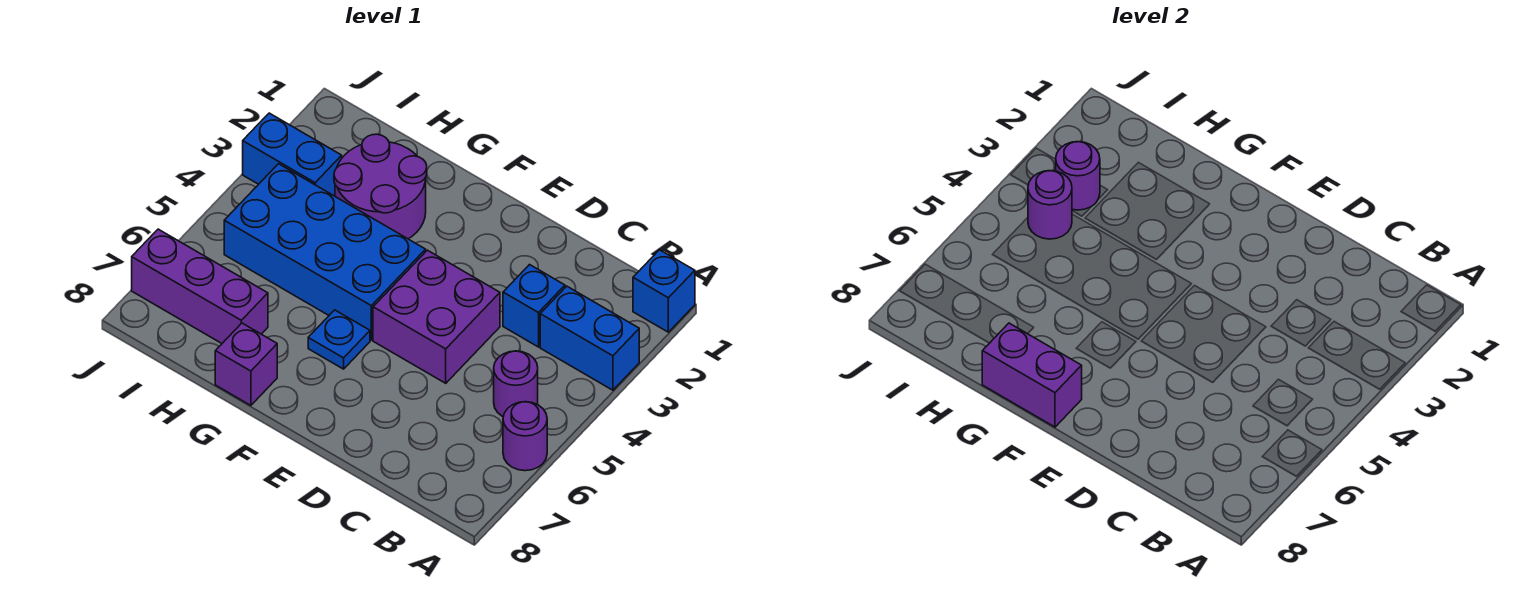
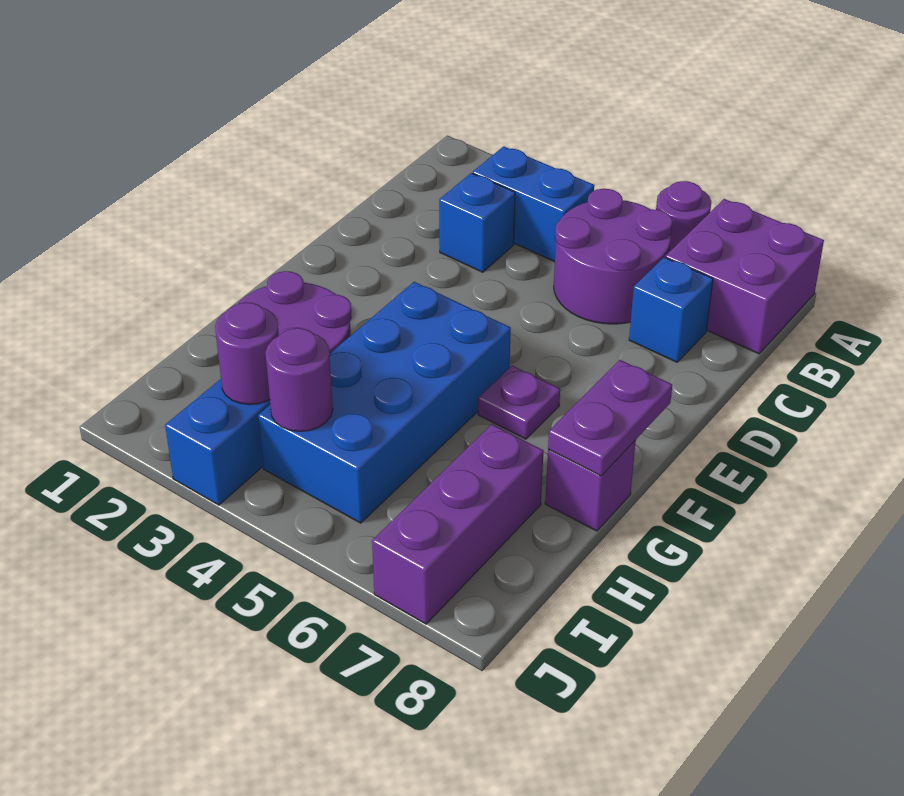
blue brick A1 level 1 -> blue brick C7 level 1
blue brick A3:B3 level 1 -> blue brick B3:B4 level 1
purple round brick B5 level 1 -> purple round brick B5:C6 level 1
purple brick D4:E5 level 1 -> purple brick A7:B8 level 1
blue plate F6 level 1 -> purple plate F6 level 1
purple brick F8:G8 level 2 -> purple plate F8:G8 level 2

